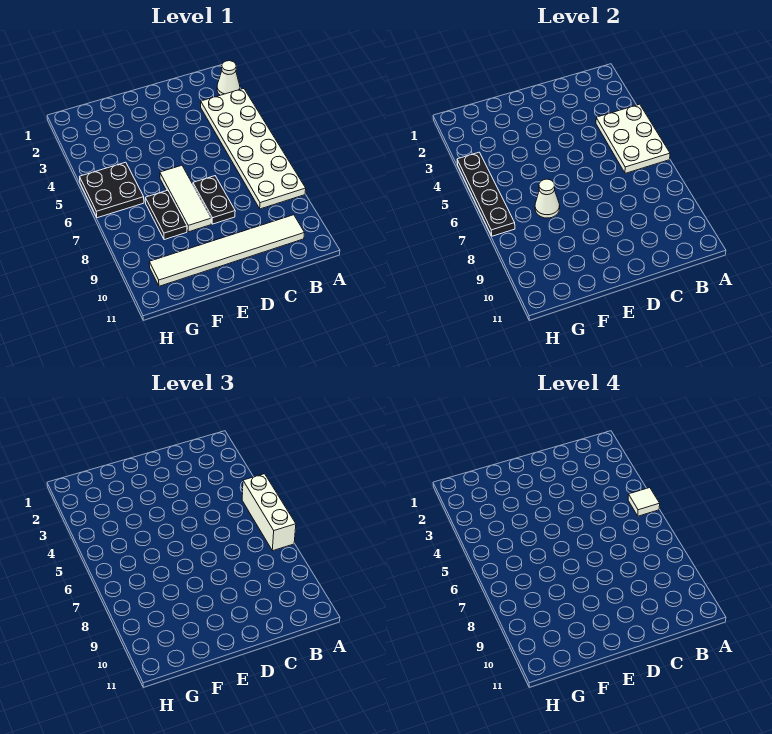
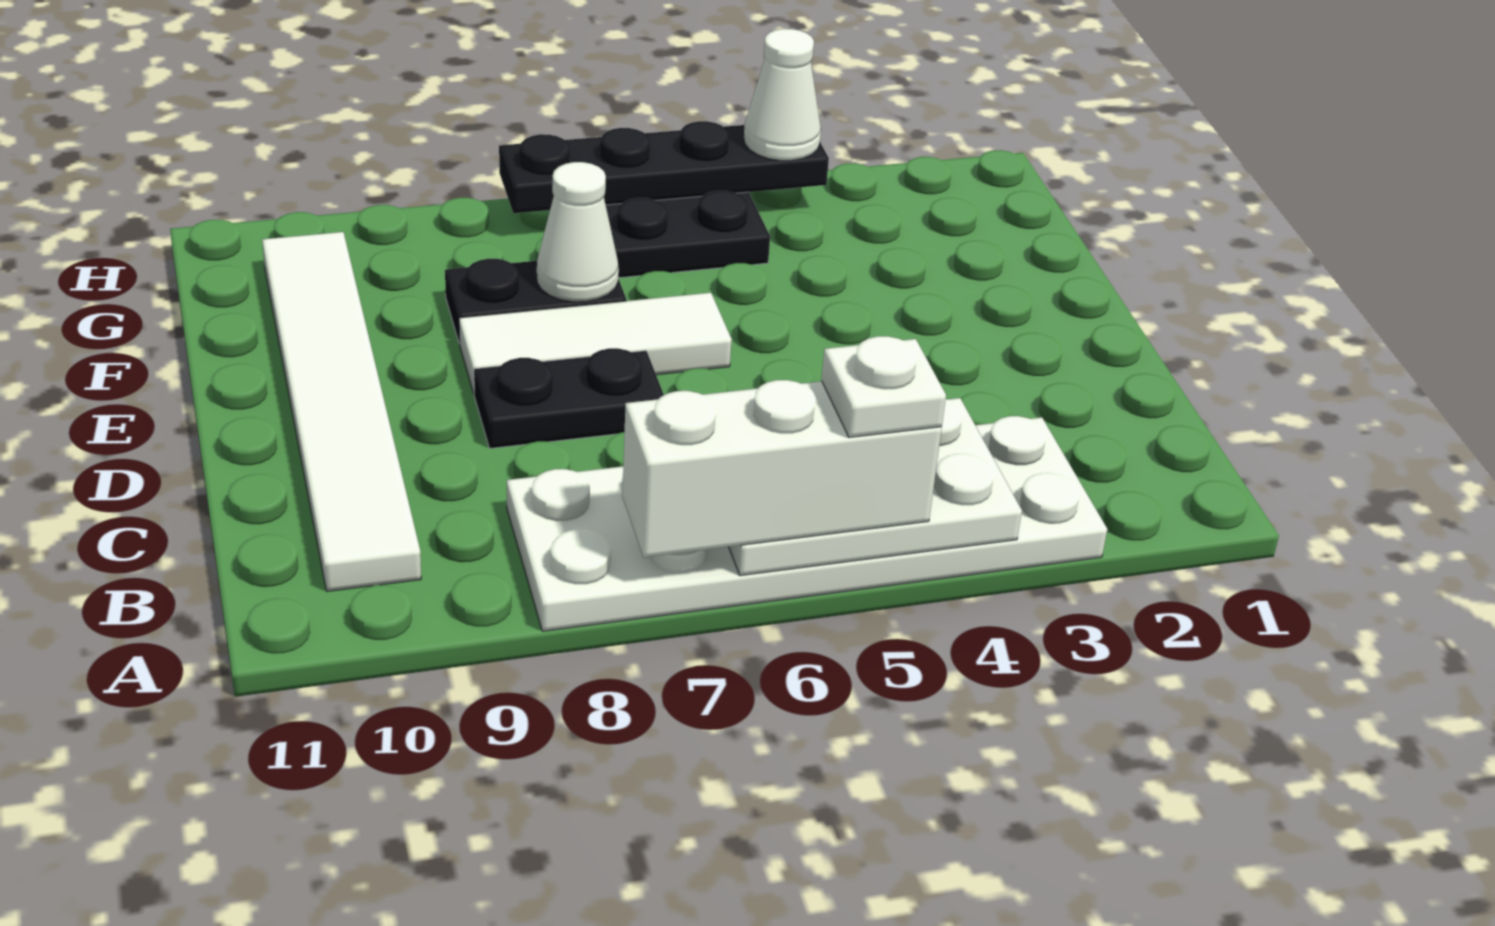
white cone A2 level 1 -> white cone H4 level 3
white tile A5 level 4 -> white plate A5 level 4

